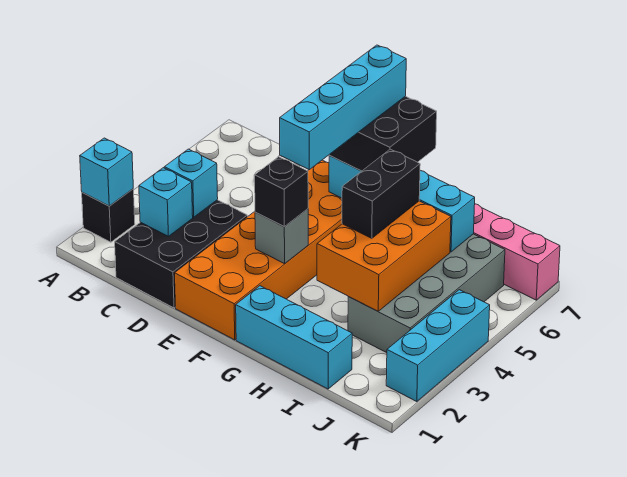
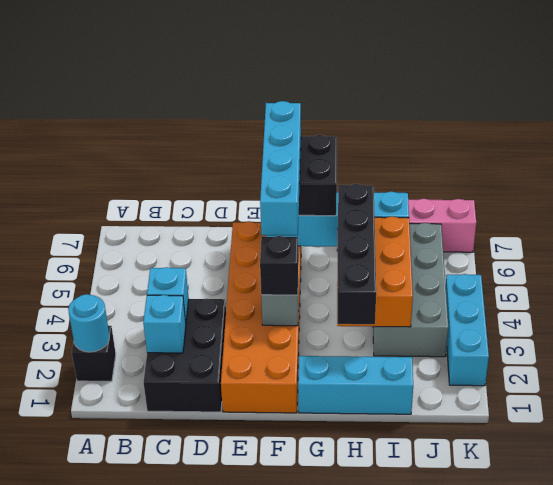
cyan brick A2 level 2 -> cyan round brick A2 level 2
black brick H4:H5 level 3 -> black brick H2:H5 level 3

